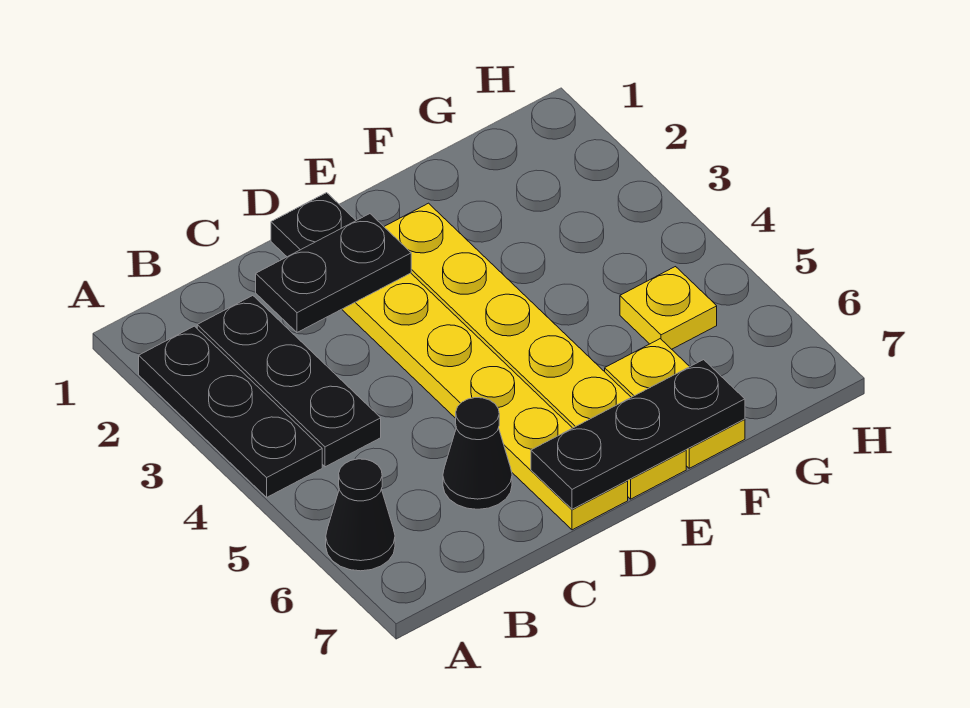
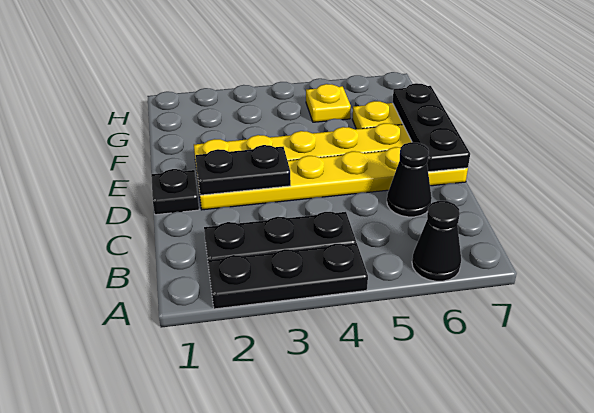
black plate C2:D2 level 2 -> black plate D2:D3 level 2

